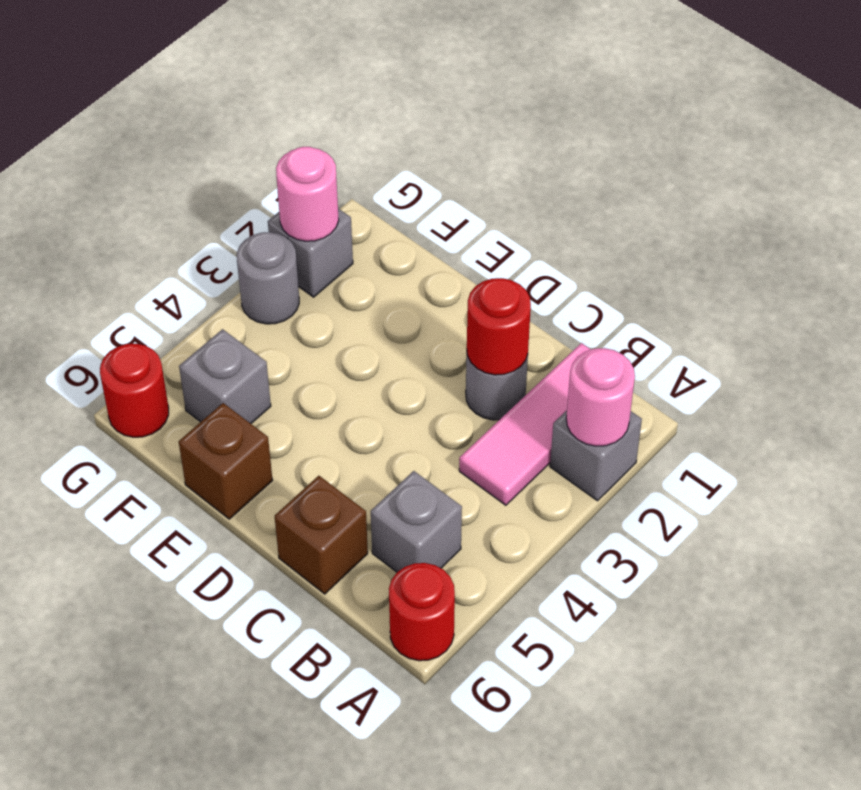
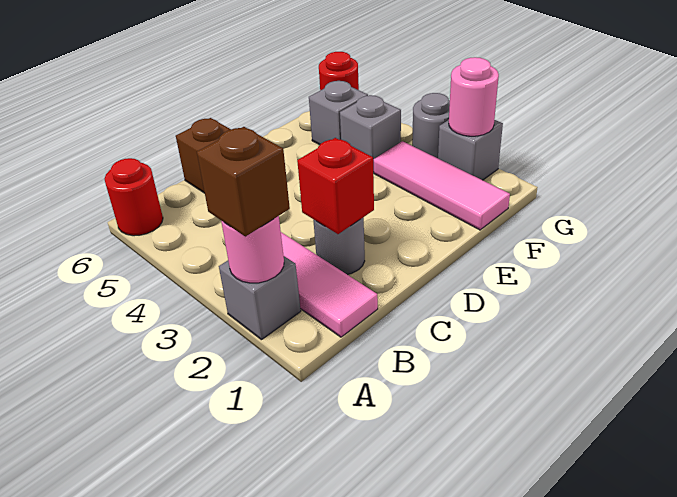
grey brick B5 level 1 -> grey brick F4 level 1
red round brick C2 level 2 -> red brick C2 level 2
brown brick E6 level 1 -> brown brick A2 level 3
none -> pink tile F1:F3 level 1

